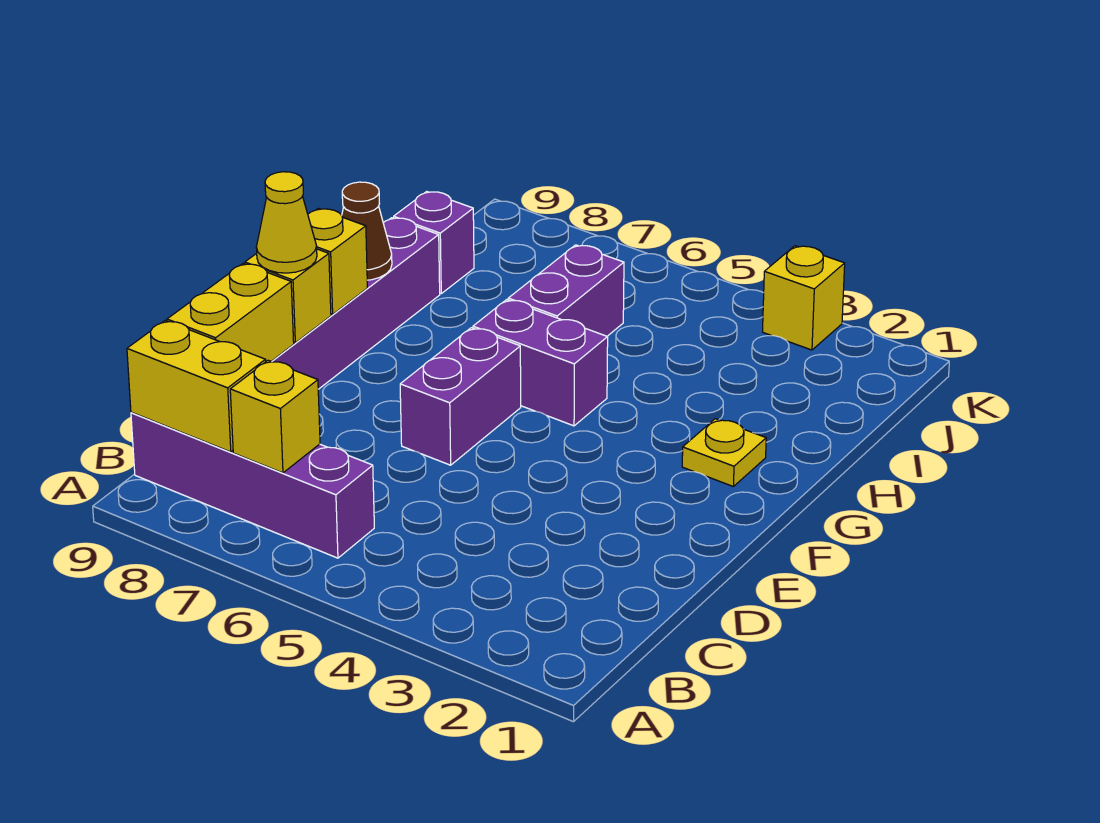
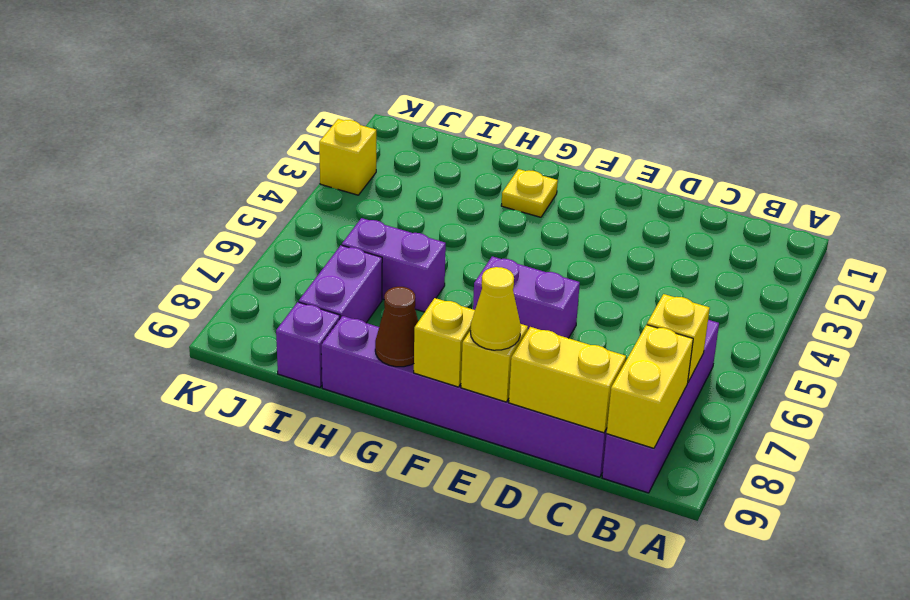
purple brick G5:G6 level 1 -> purple brick I7:I8 level 1

